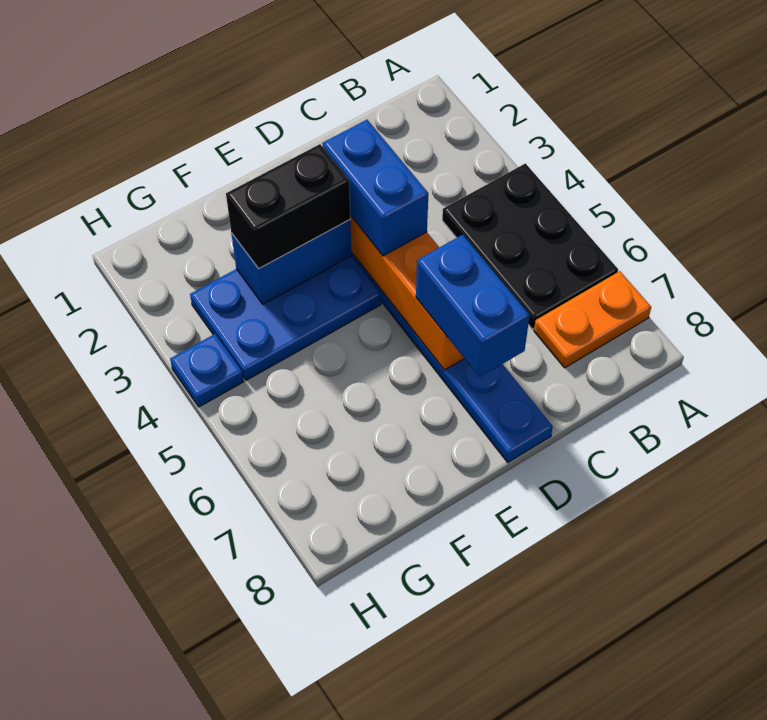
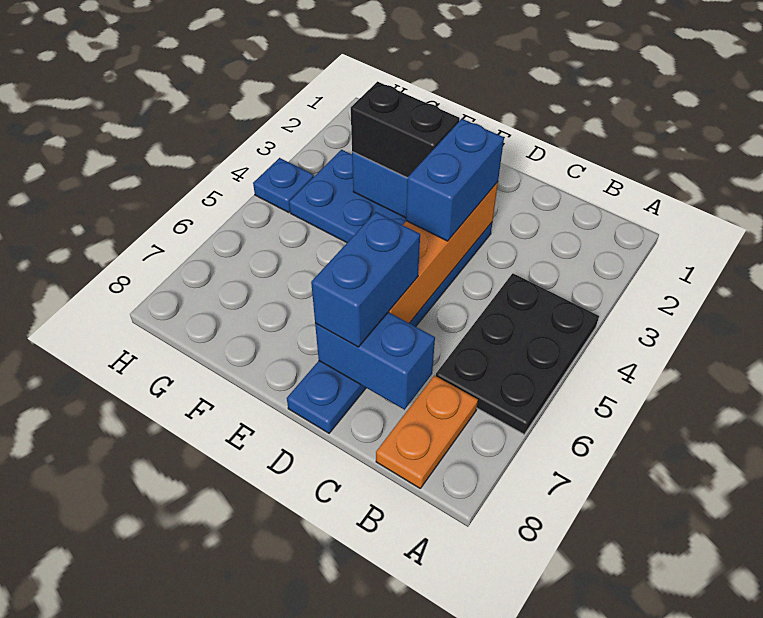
orange plate A7:B7 level 1 -> orange plate B7:B8 level 1
none -> blue brick C7:D7 level 2

